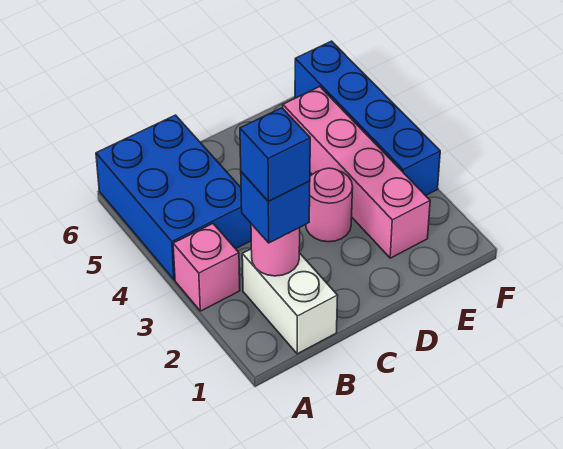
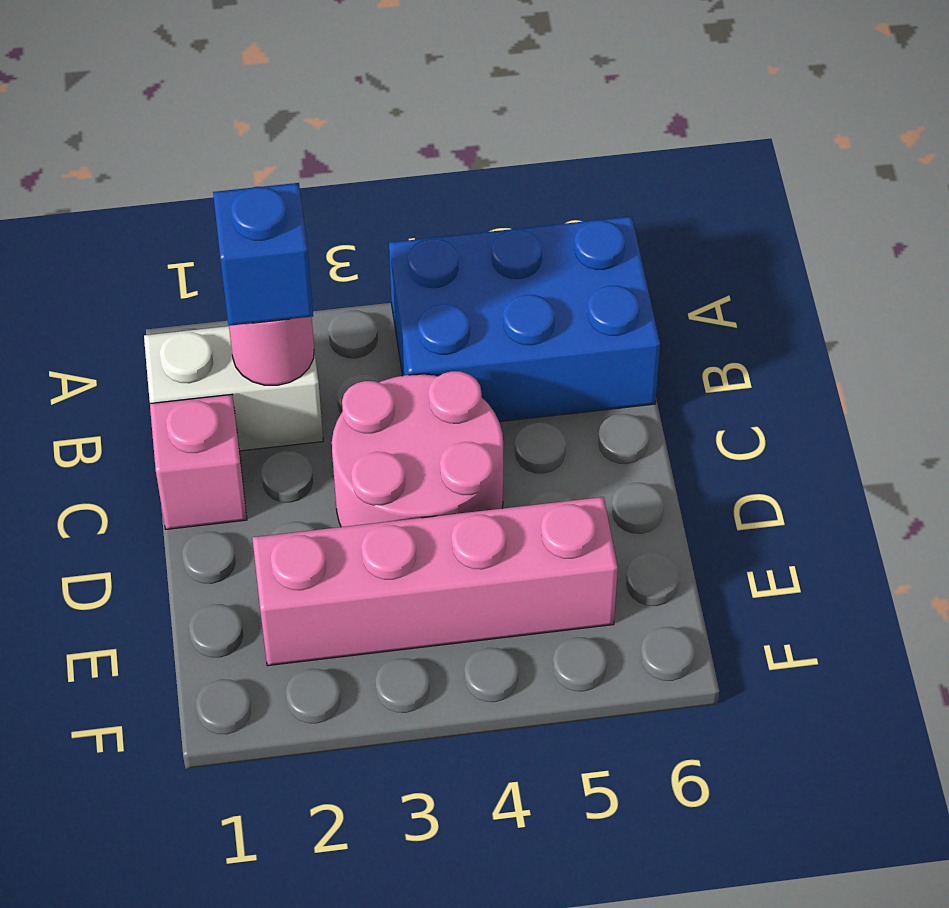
pink brick A3 level 1 -> pink brick C1 level 1
blue brick B2 level 4 -> none
pink round brick D3 level 1 -> pink round brick C3:D4 level 1
blue brick F3:F6 level 1 -> none

